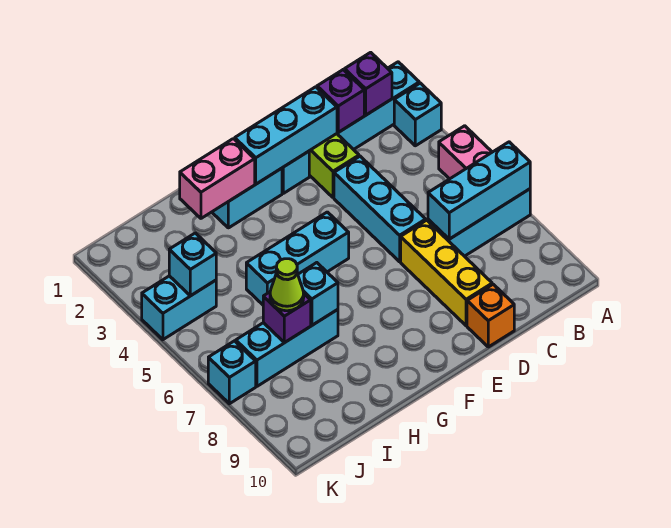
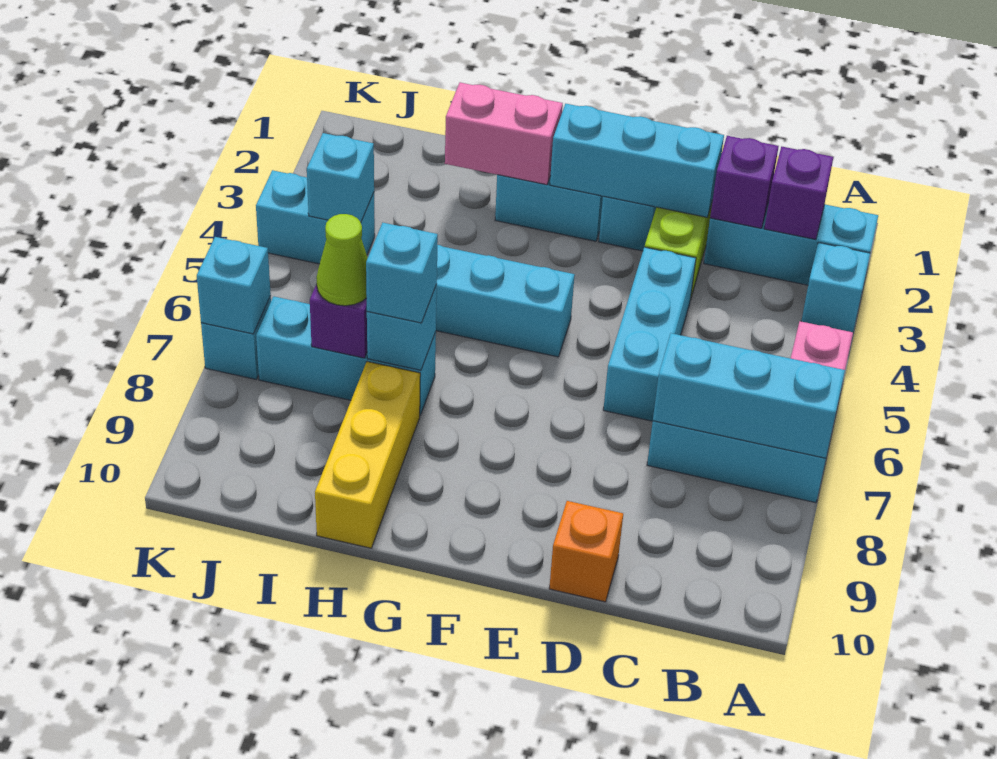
yellow brick D7:D9 level 1 -> yellow brick H8:H10 level 1
none -> cyan brick H7 level 3
none -> cyan brick K7 level 2

